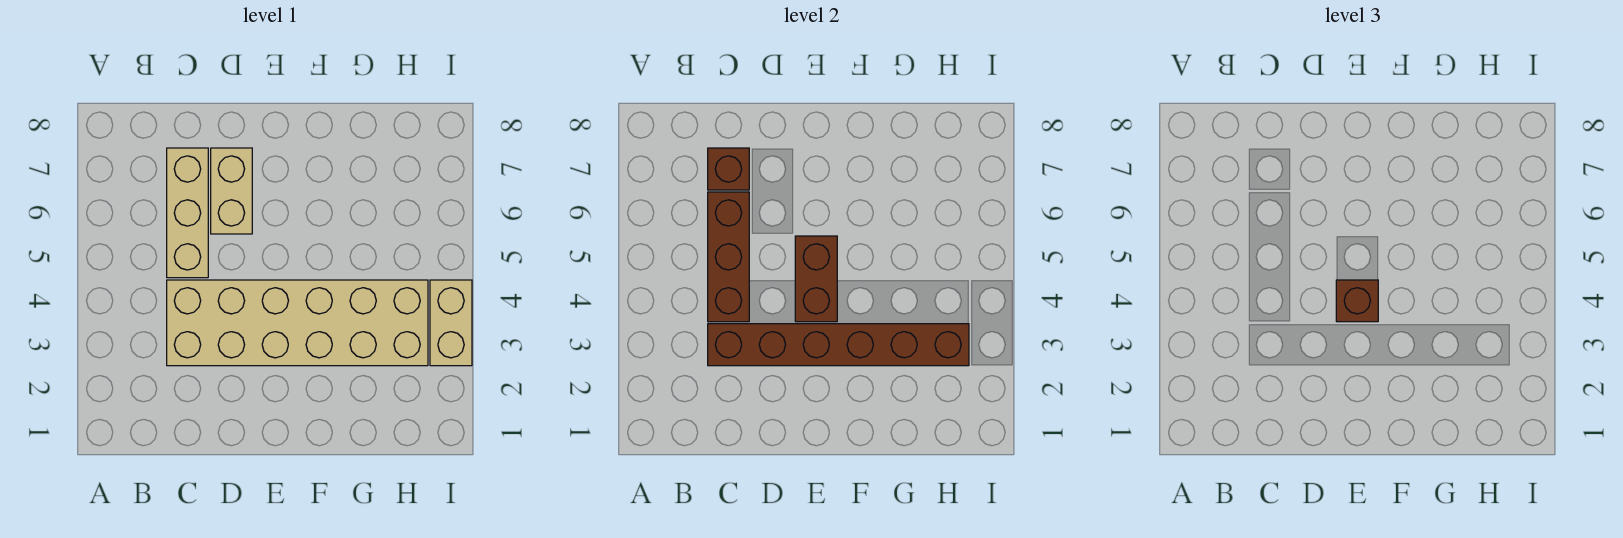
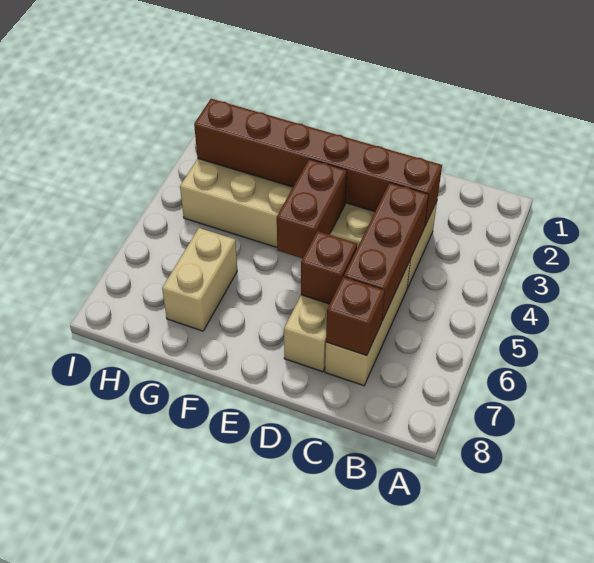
brown brick E4 level 3 -> brown brick D6 level 2
tan brick I3:I4 level 1 -> tan brick G6:G7 level 1

